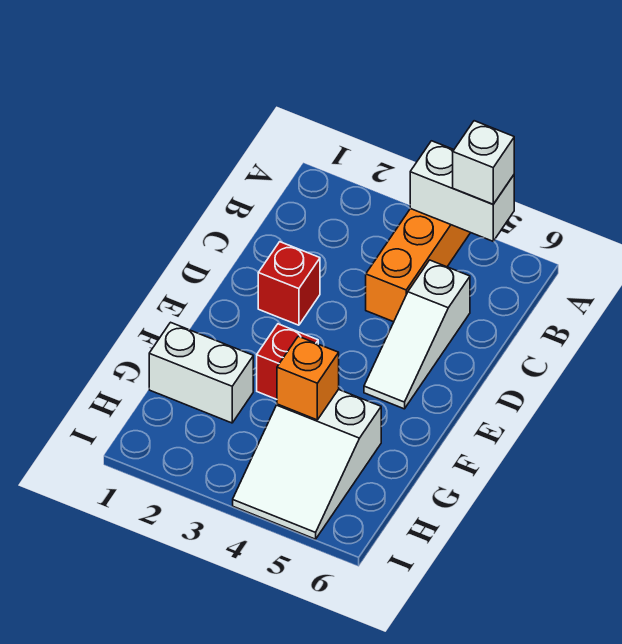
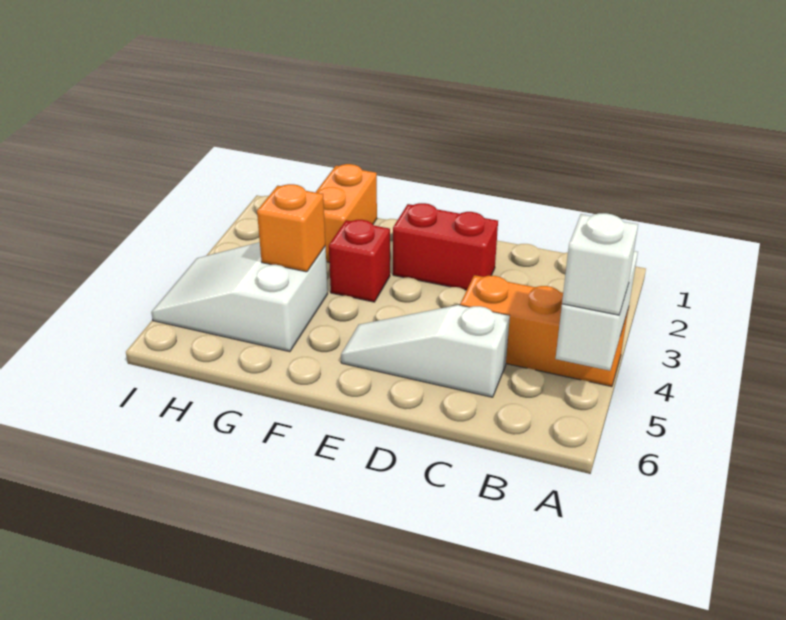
red brick D2 level 1 -> red brick D2:E2 level 1
white brick G1:G2 level 1 -> orange brick G1:G2 level 1

